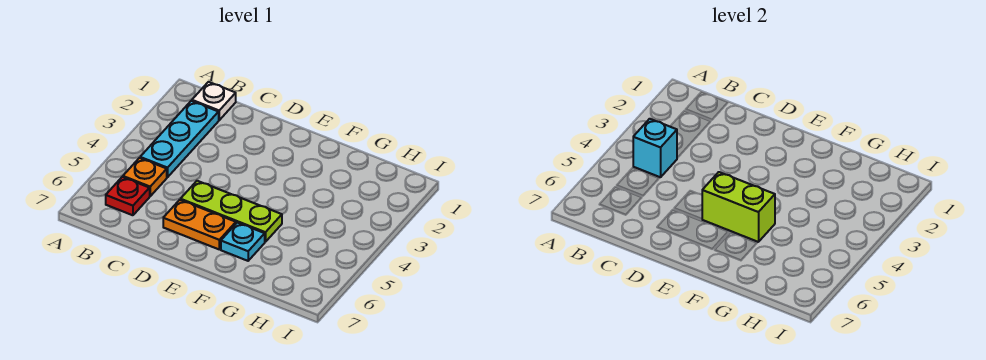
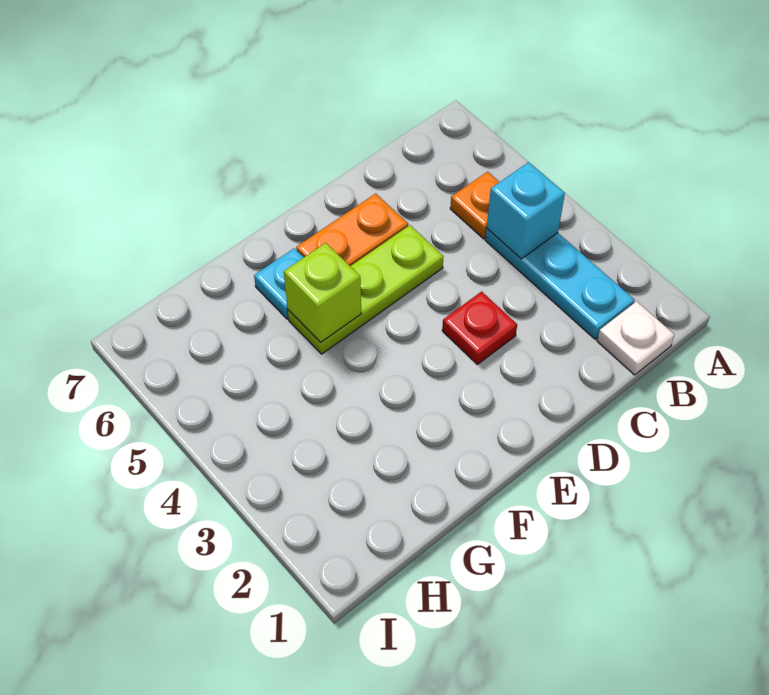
red plate B6 level 1 -> red plate D3 level 1
lime brick E5:F5 level 2 -> lime brick F5 level 2

